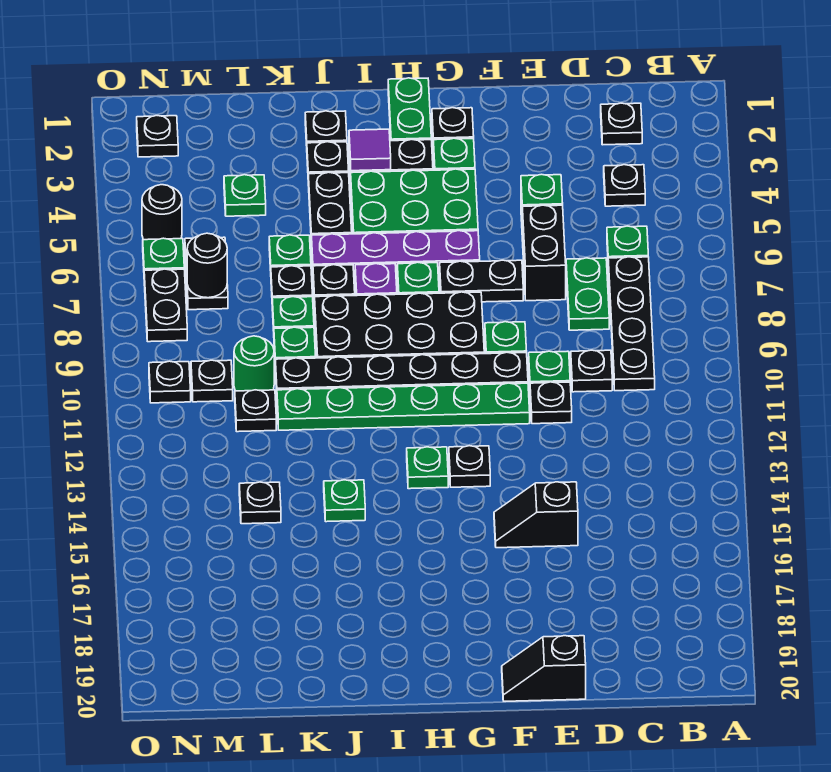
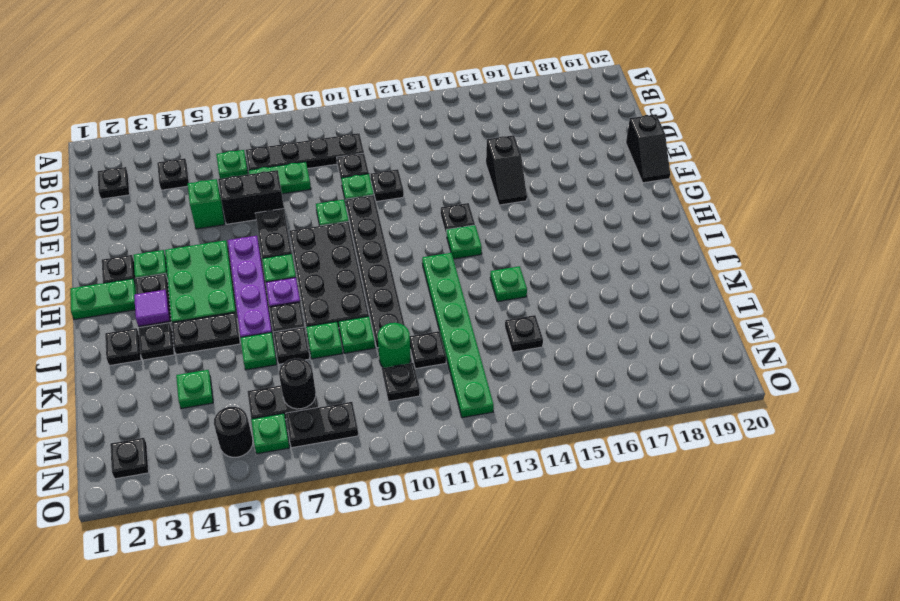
green plate F11:K11 level 1 -> green plate I12:N12 level 1
black plate N10 level 1 -> none

